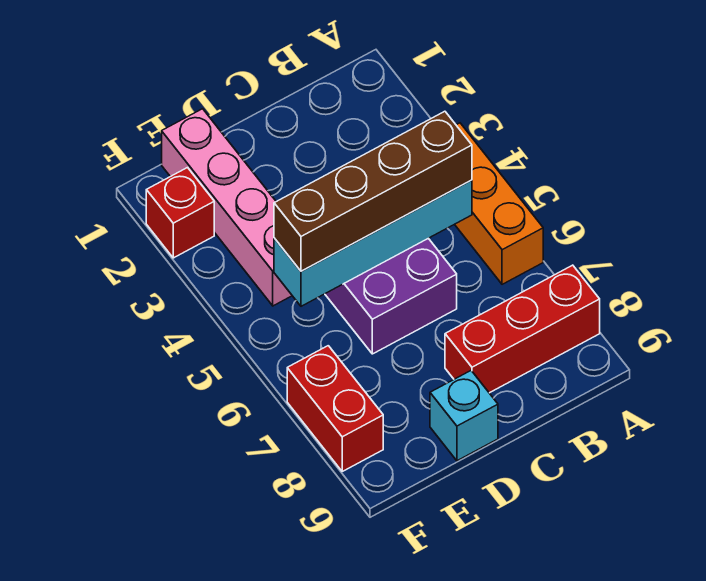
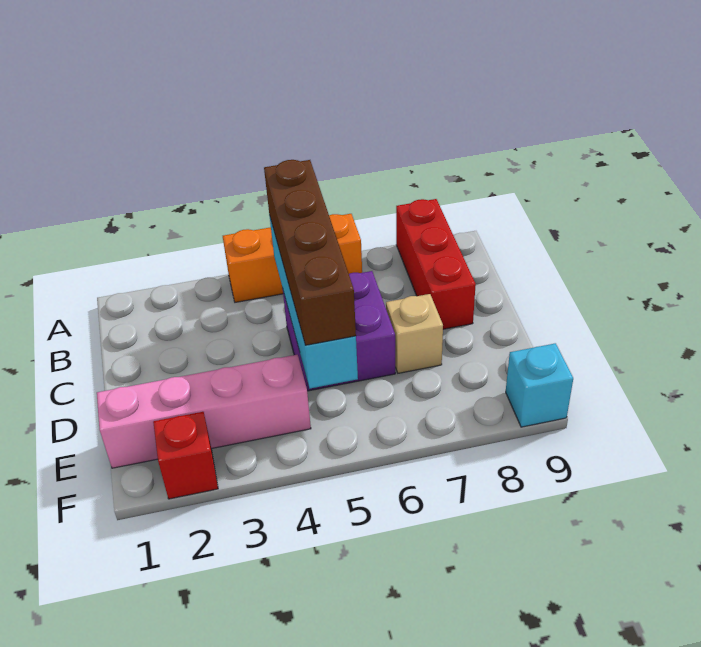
none -> tan brick D7 level 1
cyan brick D9 level 1 -> cyan brick F9 level 1
red brick F7:F8 level 1 -> none

